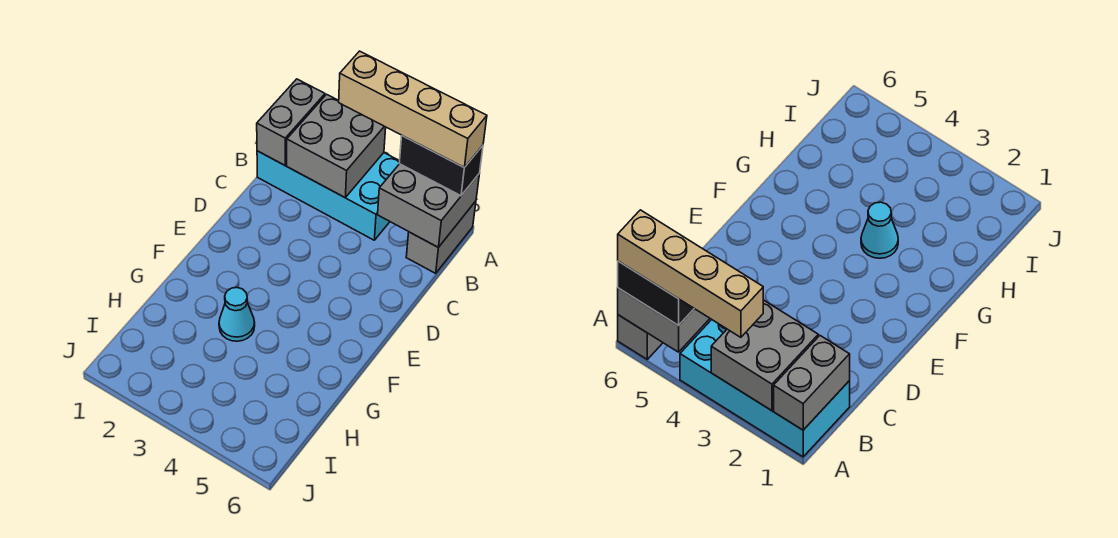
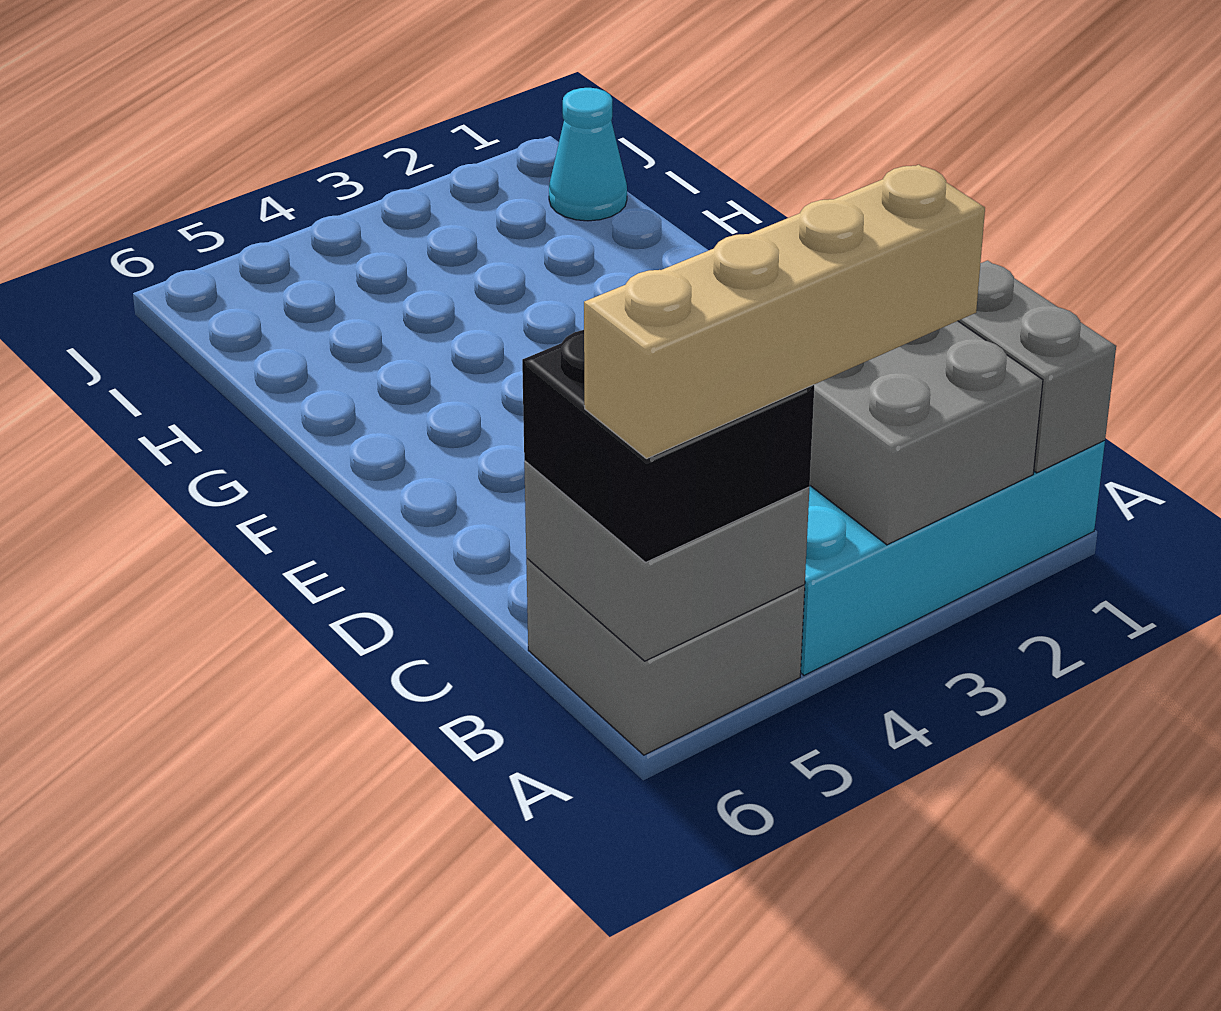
black brick A5:A6 level 3 -> black brick A5:B6 level 3
grey brick A6:B6 level 1 -> grey brick A5:B6 level 1
cyan cone G3 level 1 -> cyan cone I1 level 1

